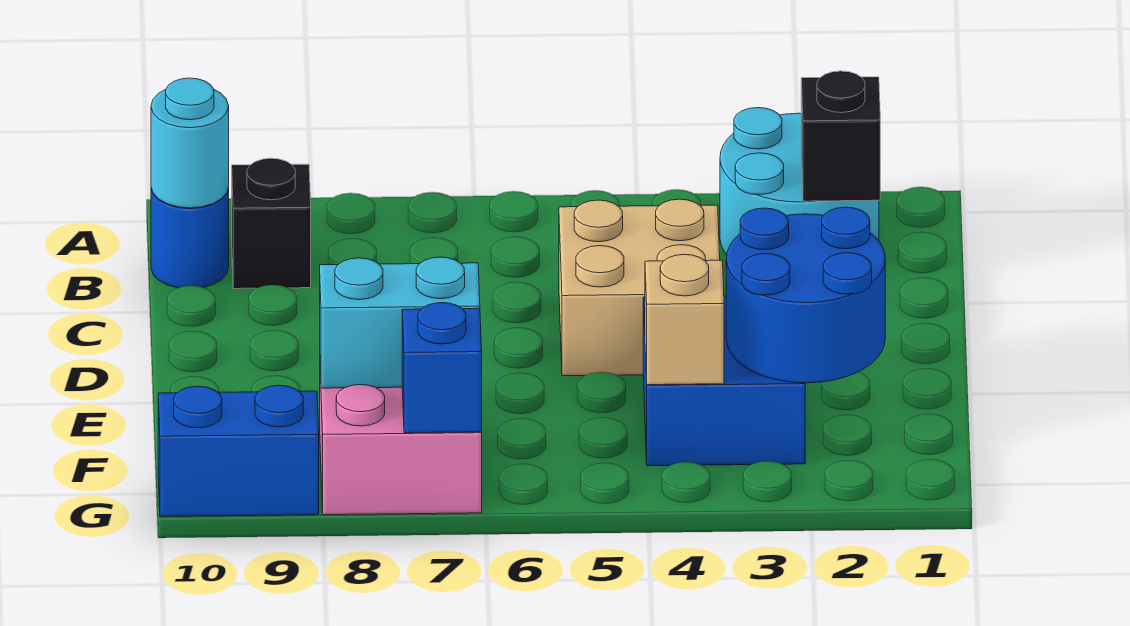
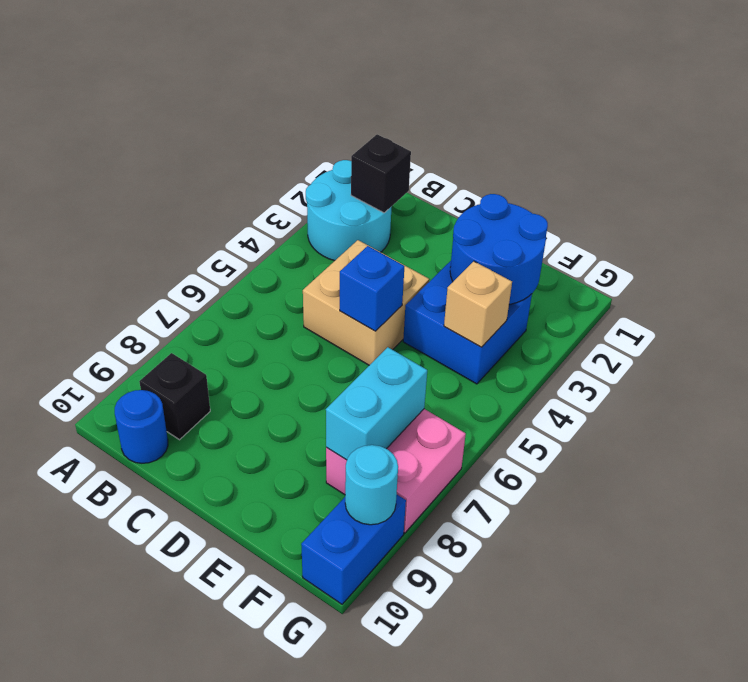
cyan round brick B10 level 2 -> cyan round brick G9 level 2
blue brick G7 level 2 -> blue brick D5 level 2

